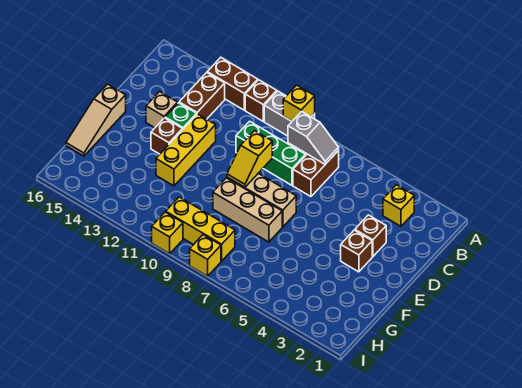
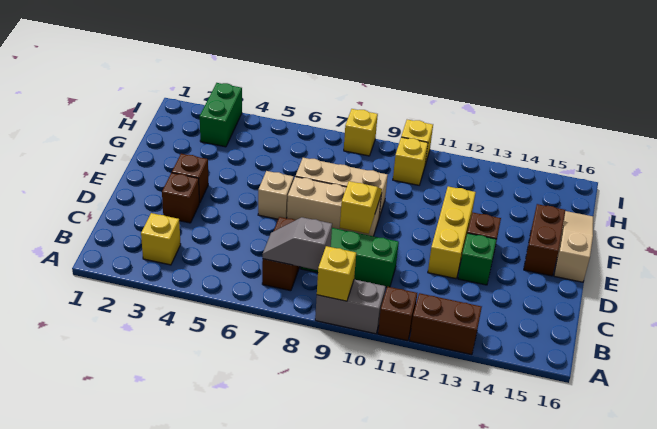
brown brick B13:C13 level 1 -> brown brick E15:F15 level 1
tan brick D14 level 1 -> tan brick E6 level 1
none -> green brick H3:I3 level 1
yellow brick H8:H10 level 1 -> yellow brick H10 level 1

